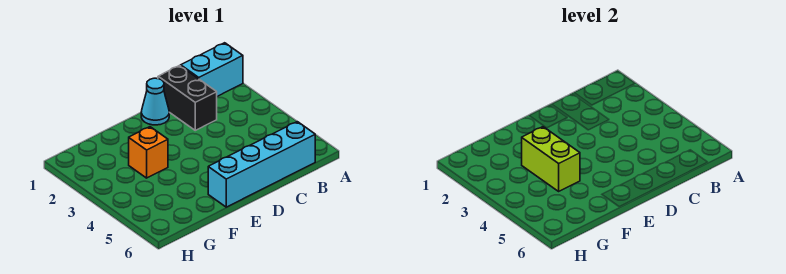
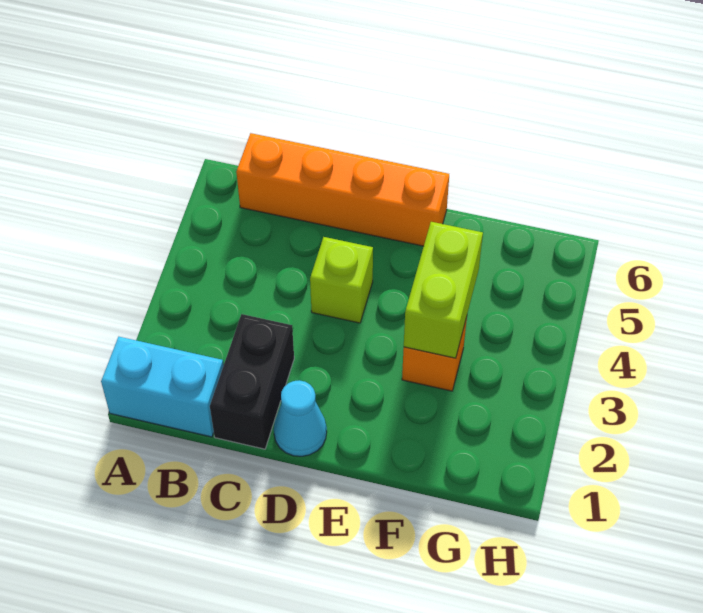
cyan brick B6:E6 level 1 -> orange brick B6:E6 level 1
none -> lime brick D4 level 1

